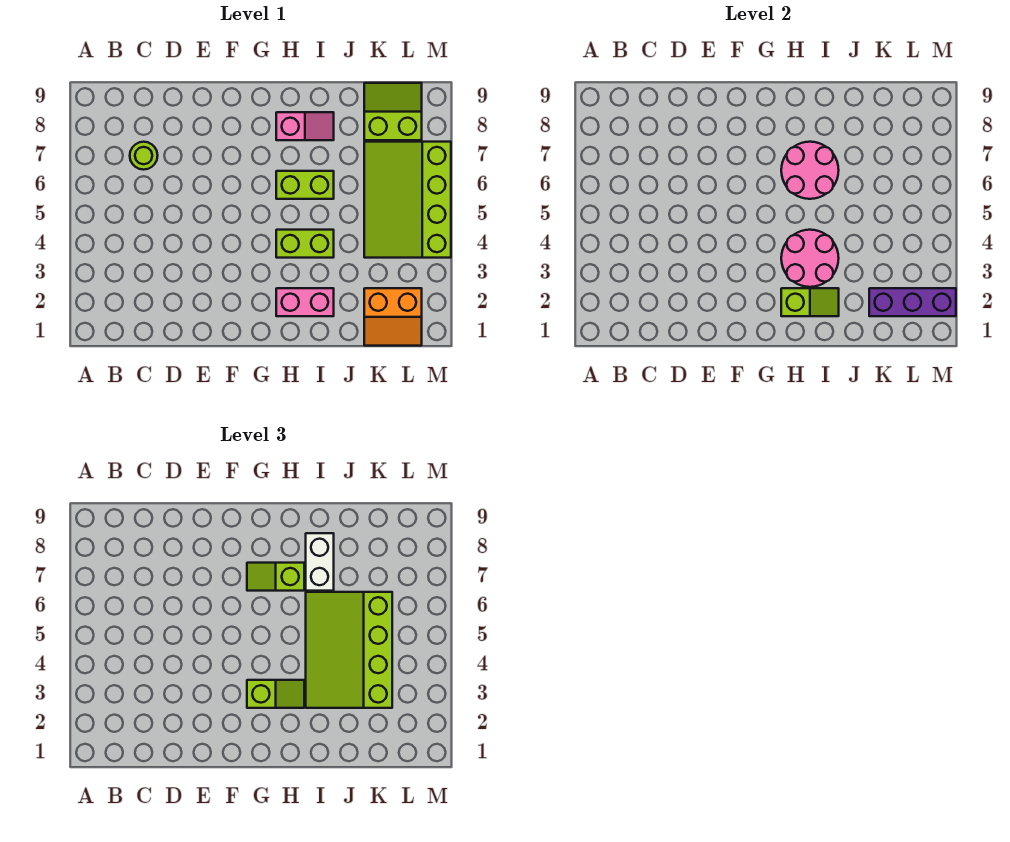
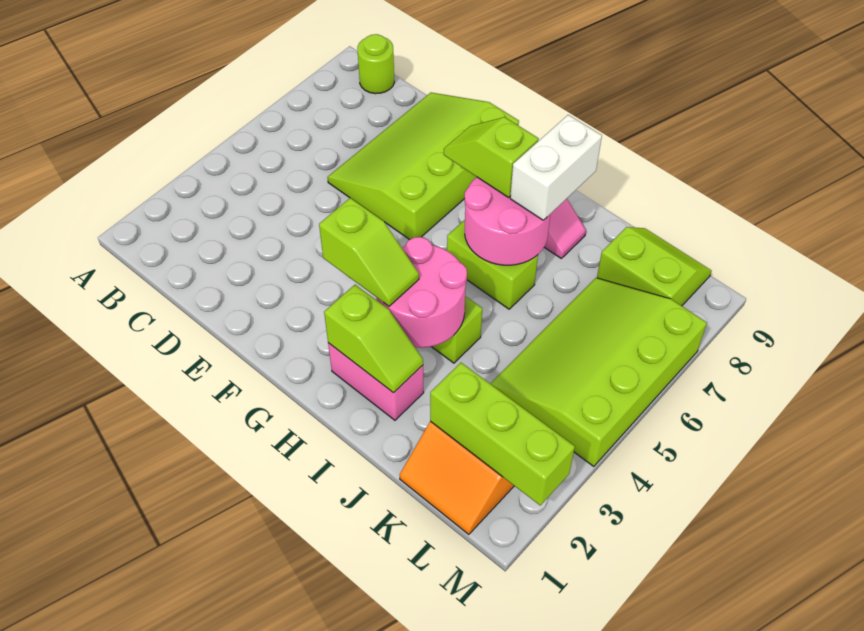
lime round brick C7 level 1 -> lime round brick B9 level 1
lime slope I3:K6 level 3 top K -> lime slope D6:F9 level 1 top F
purple brick K2:M2 level 2 -> lime brick K2:M2 level 2

